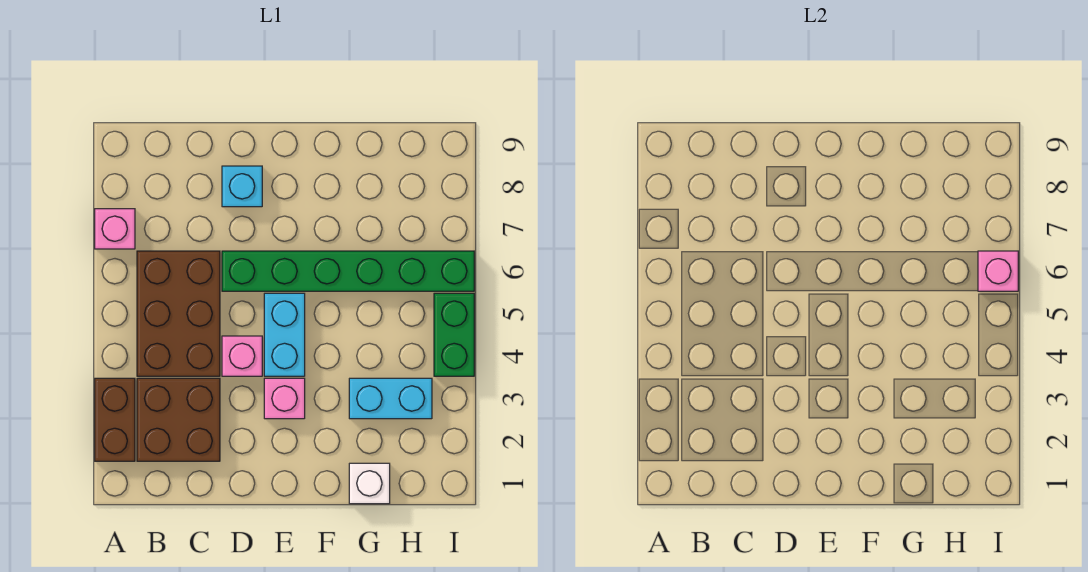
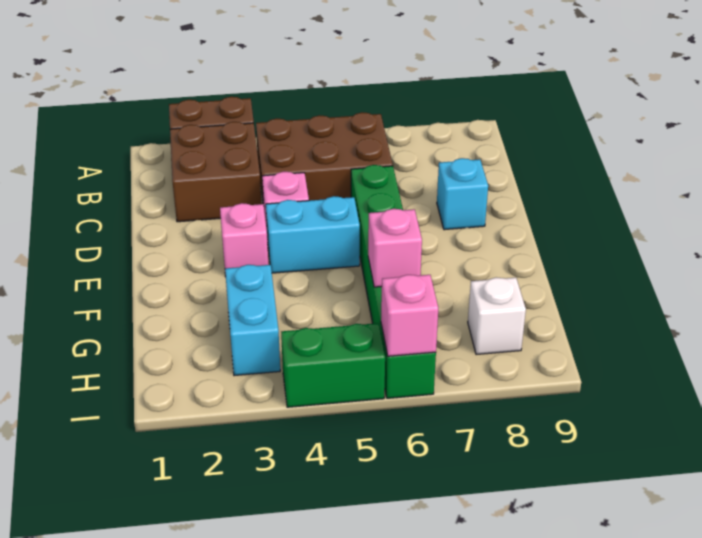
pink brick A7 level 1 -> pink brick G6 level 2
white brick G1 level 1 -> white brick H8 level 1

